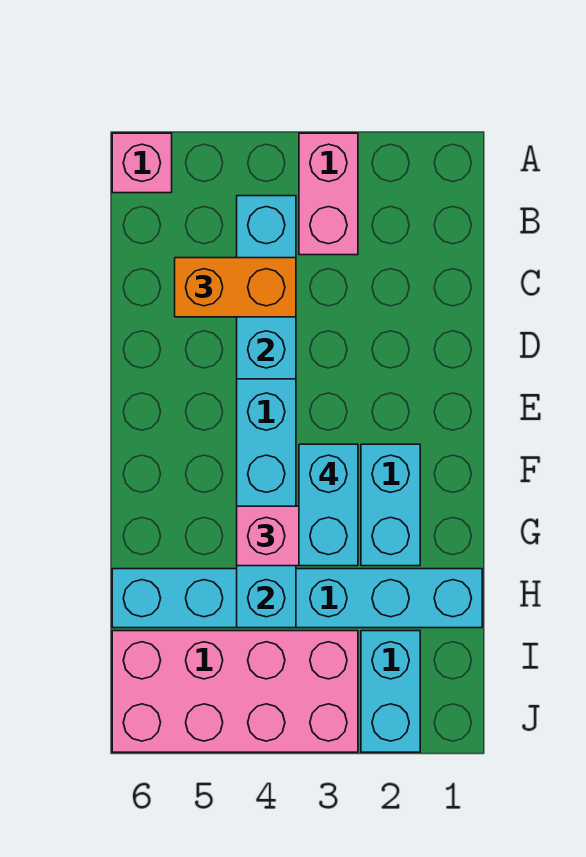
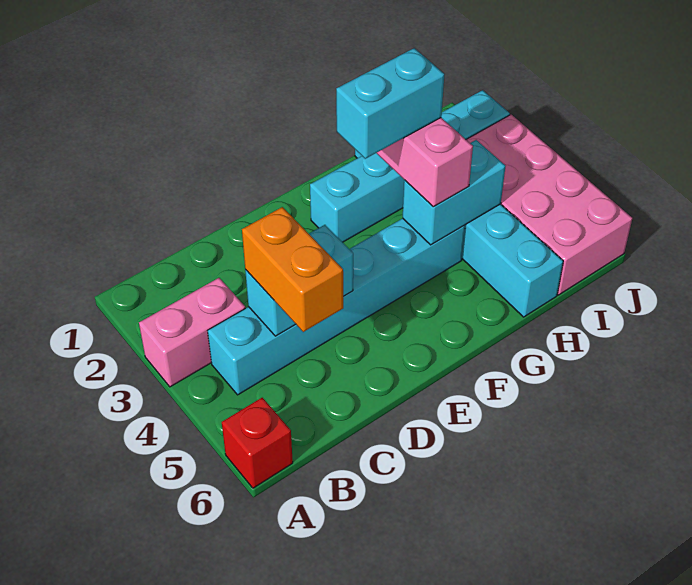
pink brick A6 level 1 -> red brick A6 level 1

